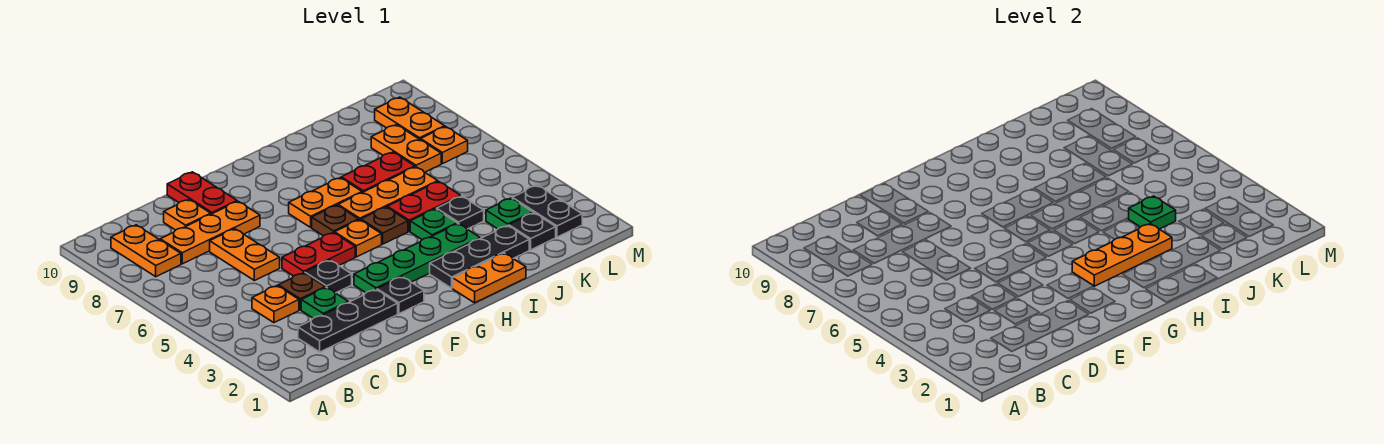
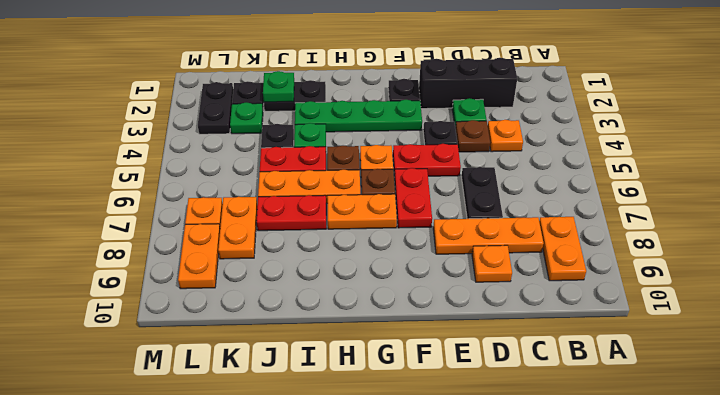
black plate C2:E2 level 1 -> black brick C2:E2 level 1
orange plate D6:D7 level 1 -> black plate D6:D7 level 1
red plate E9:E10 level 1 -> red plate F6:F7 level 1
orange plate G3:I3 level 2 -> none
orange plate H1:I1 level 1 -> none
black plate H2:J2 level 1 -> black plate I2:J2 level 1
green plate J4 level 2 -> green plate J2 level 2

